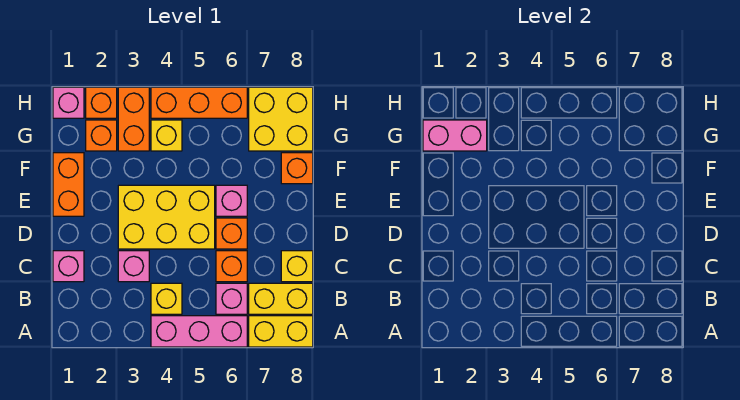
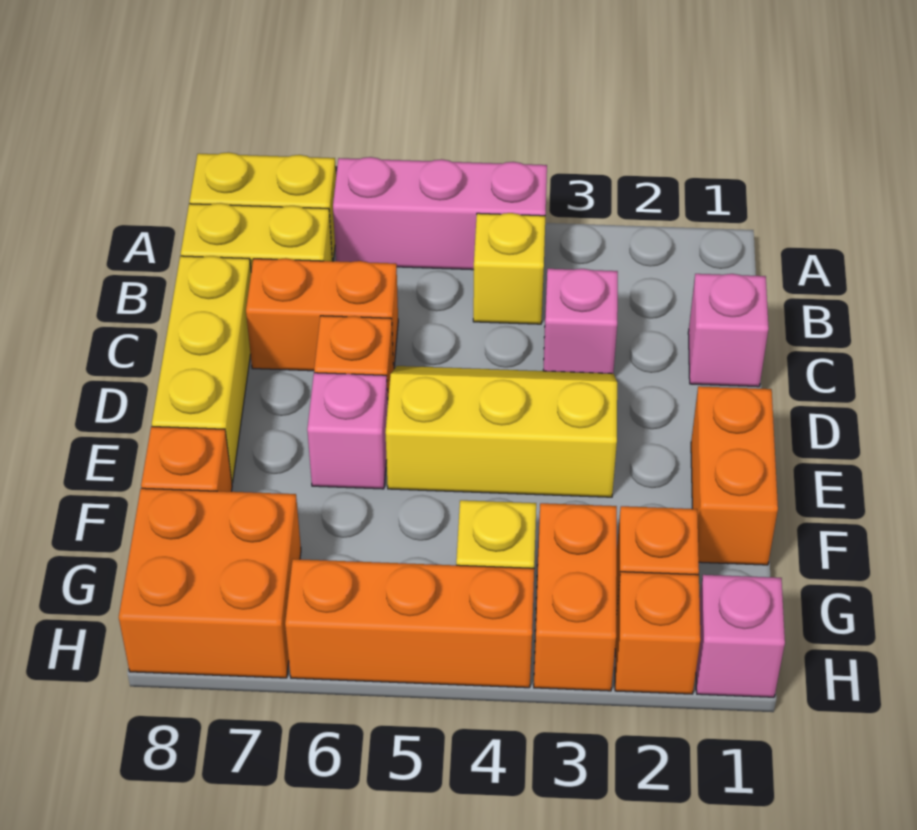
pink brick B6 level 1 -> none
orange brick C6 level 1 -> orange brick C6:C7 level 1
yellow brick C8 level 1 -> yellow brick C8:E8 level 1
yellow brick D3:E5 level 1 -> yellow slope D3:E5 level 1 top E
pink brick G1:G2 level 2 -> none
yellow brick G7:H8 level 1 -> orange brick G7:H8 level 1

